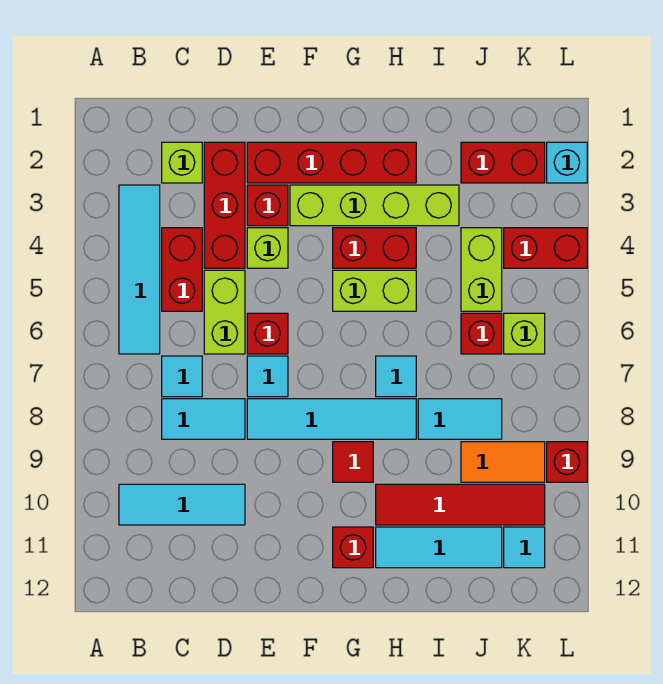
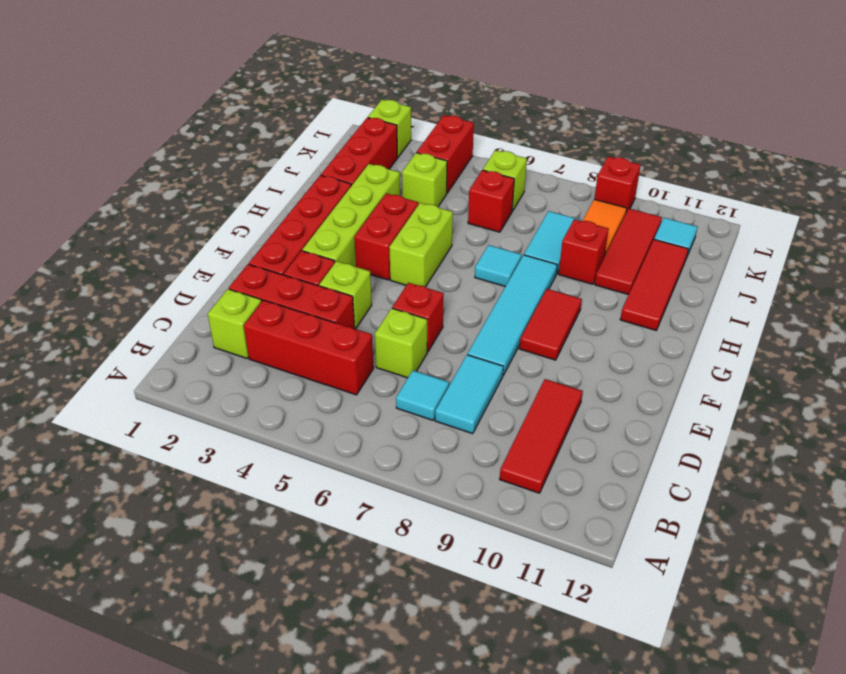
cyan tile B3:B6 level 1 -> none
cyan tile B10:D10 level 1 -> red tile B10:D10 level 1
red brick C4:C5 level 1 -> red brick C3:C5 level 1
lime brick D5:D6 level 1 -> lime brick D6 level 1
cyan tile E7 level 1 -> none
red tile G9 level 1 -> red tile F9:G9 level 1
red brick G11 level 1 -> red brick I9 level 1
red tile H10:K10 level 1 -> red tile I10:K10 level 1
cyan tile H11:J11 level 1 -> red tile H11:J11 level 1
red brick J2:K2 level 1 -> red brick I2:K2 level 1
lime brick J4:J5 level 1 -> lime brick J4 level 1
cyan brick L2 level 1 -> lime brick L2 level 1

